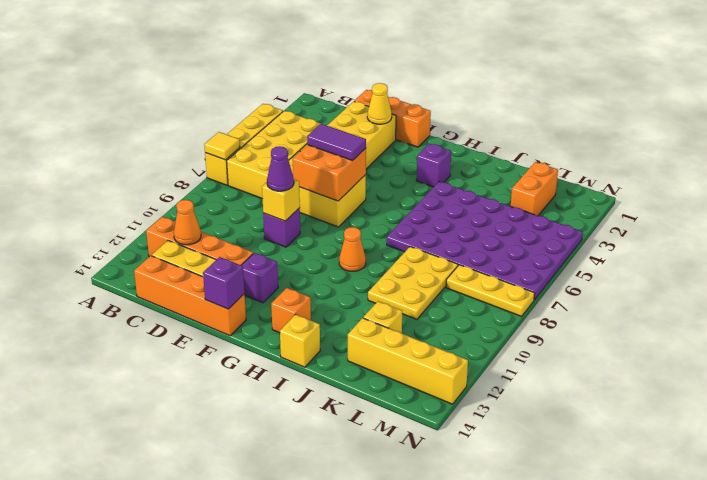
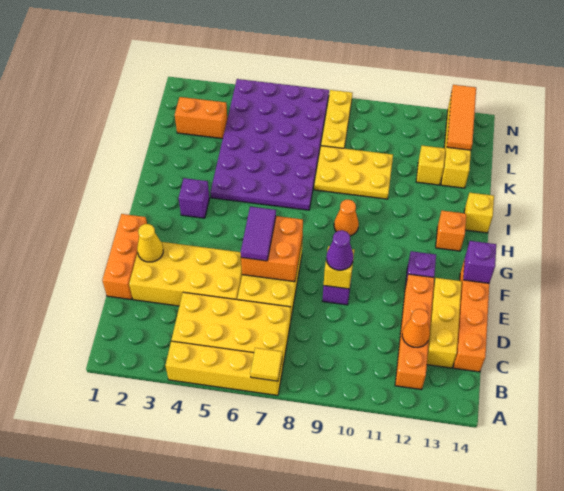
none -> orange tile L13:N13 level 2

